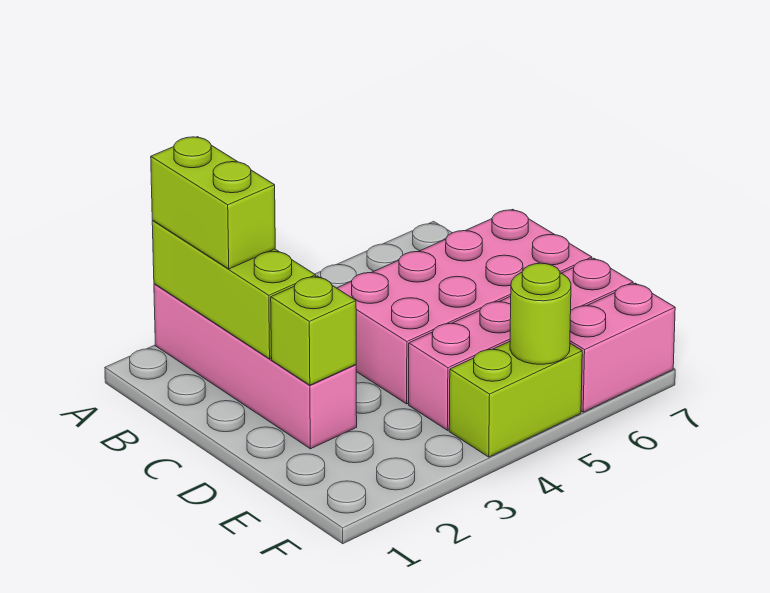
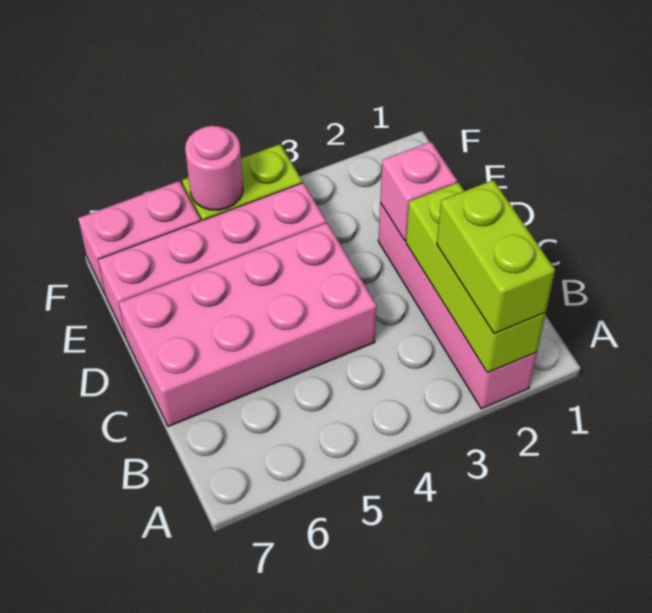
lime brick D2 level 2 -> pink brick D2 level 2
lime round brick F5 level 2 -> pink round brick F5 level 2

